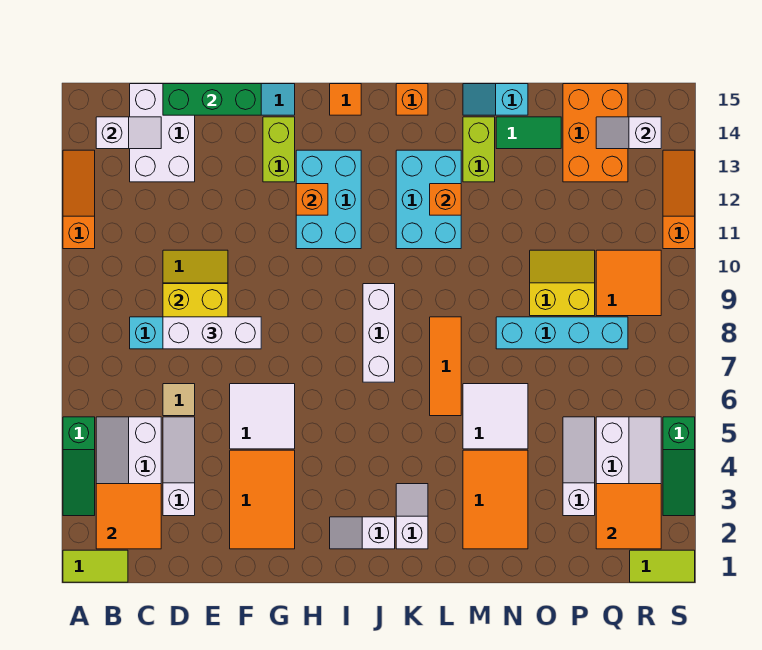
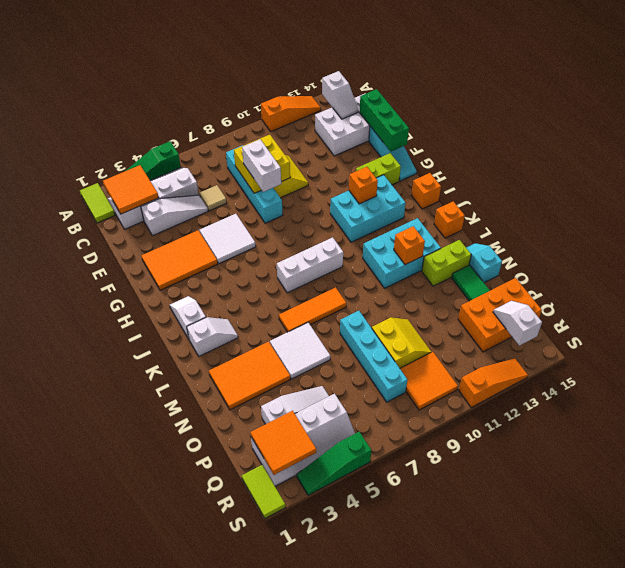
white brick D8:F8 level 3 -> white brick E8:F8 level 3
orange tile I15 level 1 -> orange brick I15 level 1

